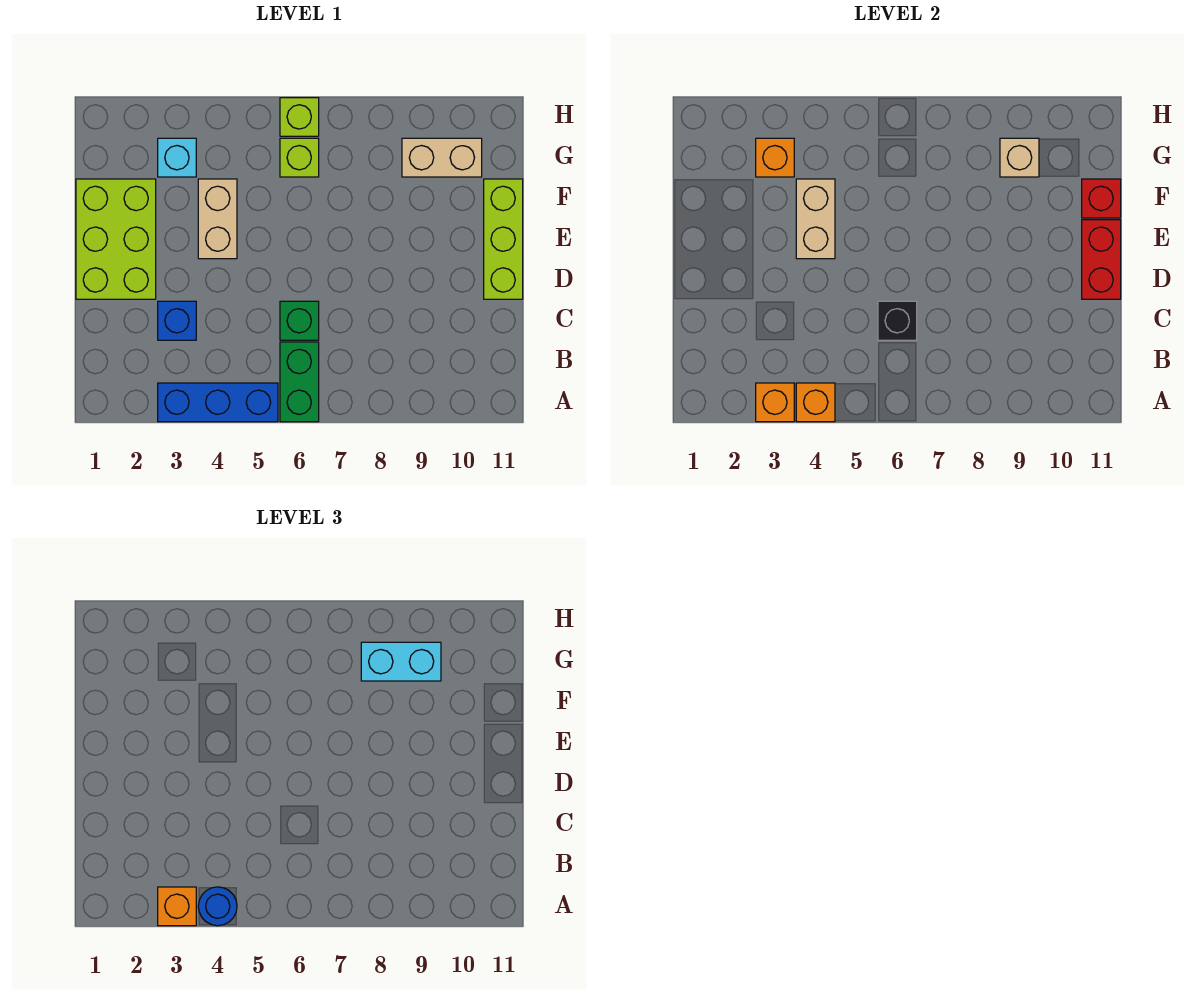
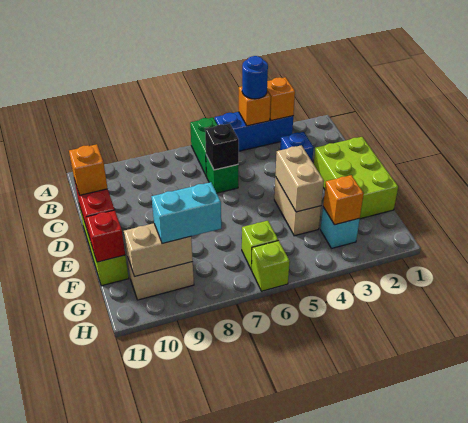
orange brick A3 level 3 -> orange brick D11 level 3
tan brick G9 level 2 -> tan brick G9:G10 level 2

